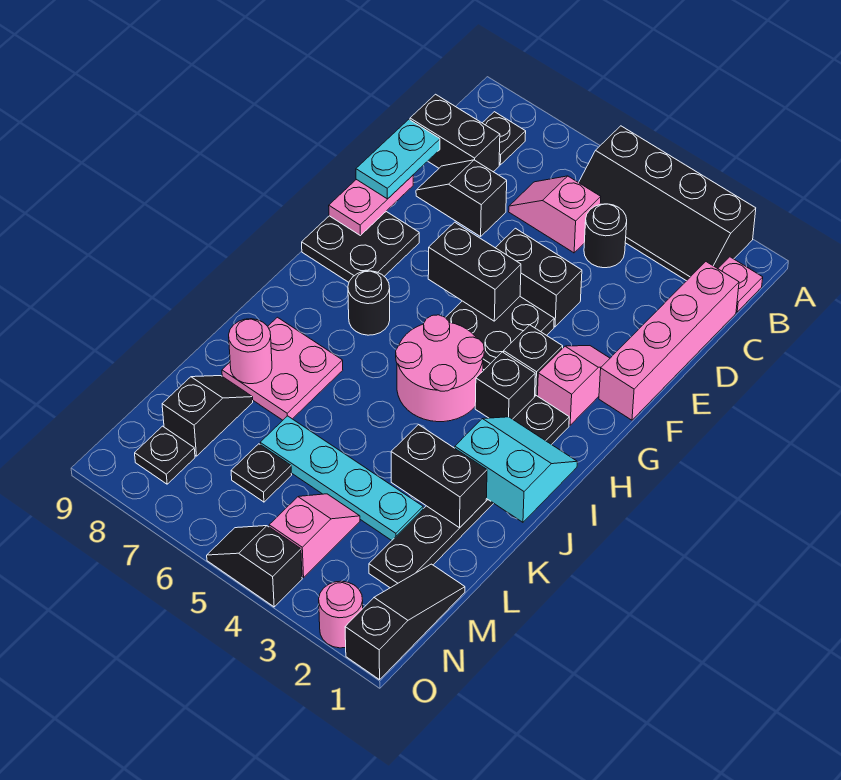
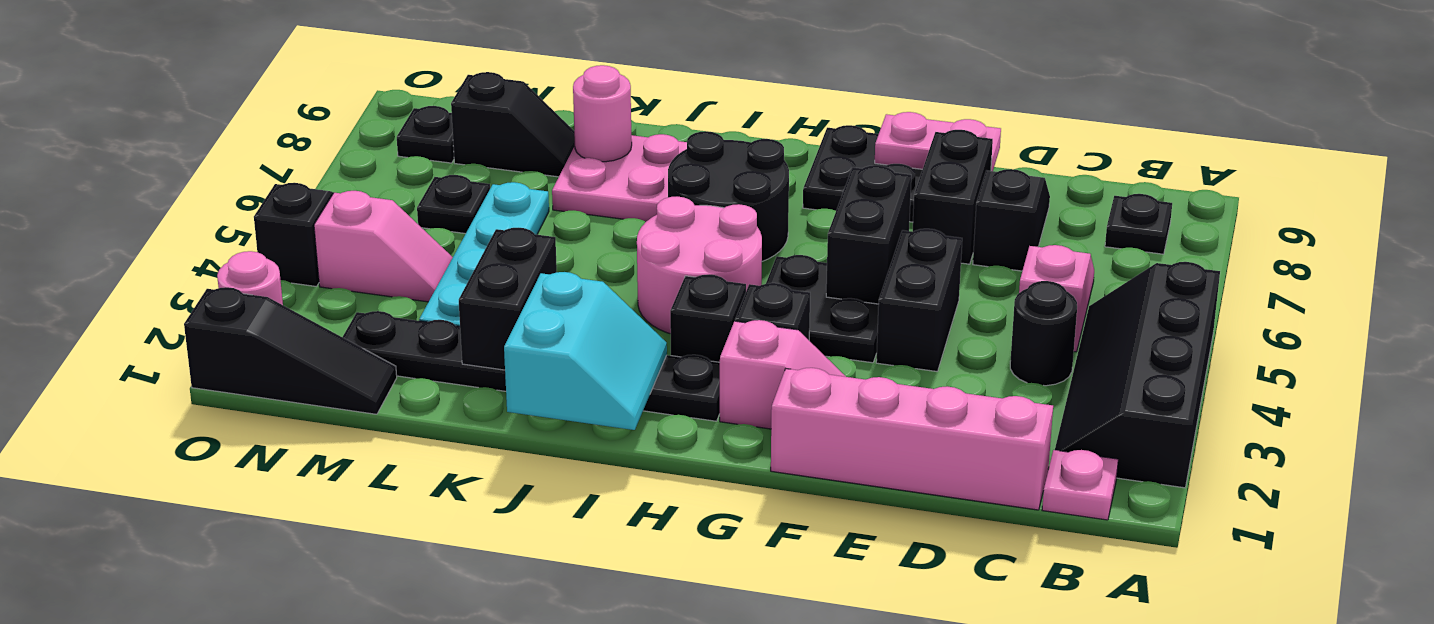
black brick C8:C9 level 1 -> black brick E7:E8 level 1
cyan plate D9:E9 level 3 -> none
black round brick H7 level 1 -> black round brick H6:I7 level 1

